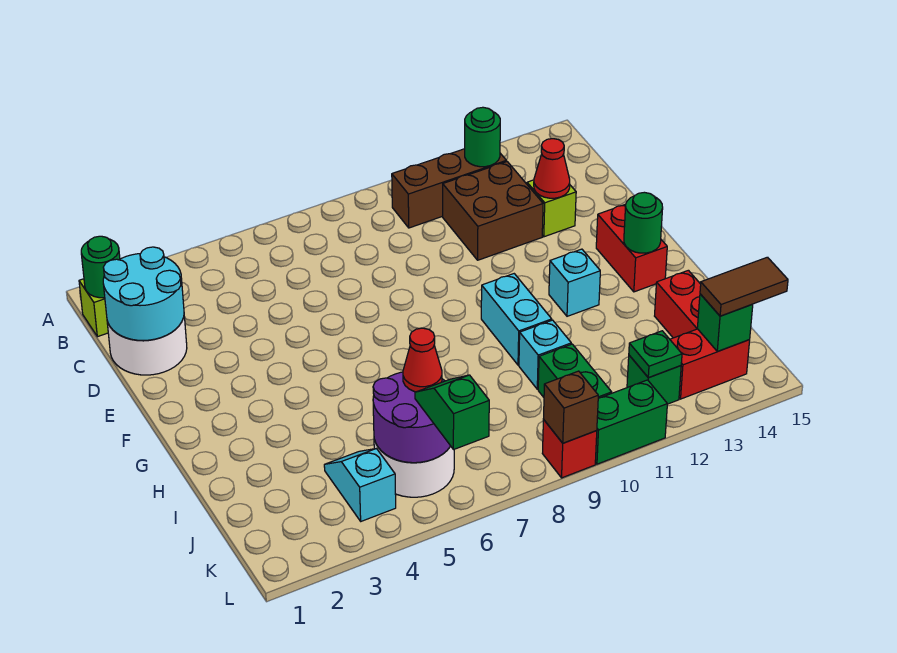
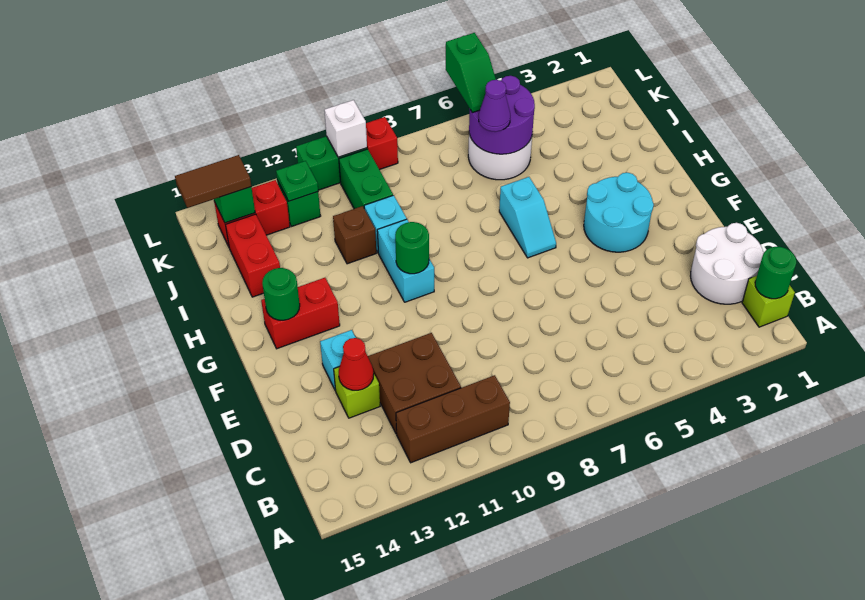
green round brick B12 level 2 -> green round brick G10 level 2
cyan round brick C1:D2 level 2 -> cyan round brick F3:G4 level 1
red brick F14:G14 level 1 -> red brick G13:G14 level 1
cyan brick G12 level 1 -> cyan brick E13 level 1
cyan slope J4:K4 level 1 top K -> cyan slope G6:H6 level 1 top H
red cone J6 level 3 -> purple cone J6 level 3
brown brick L9 level 2 -> brown brick I11 level 1
none -> white brick L10 level 2

